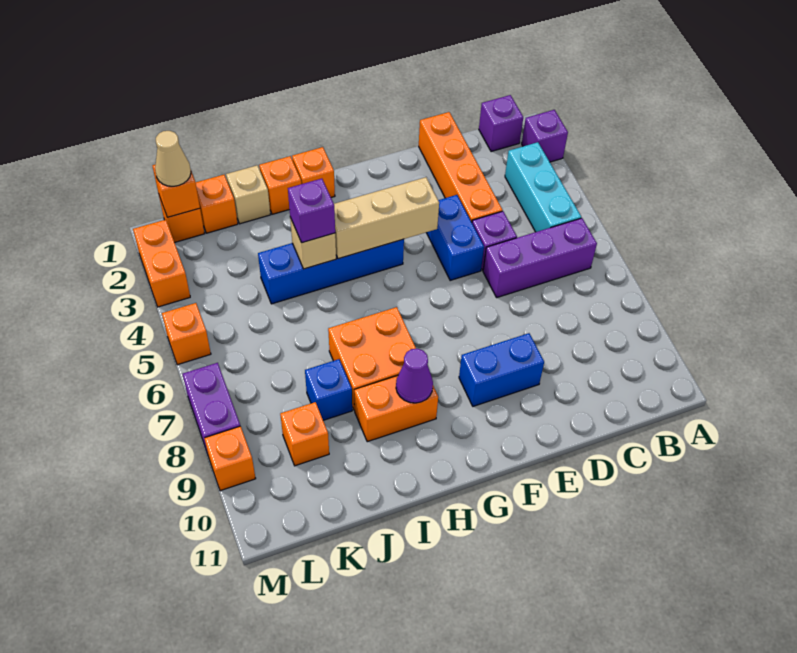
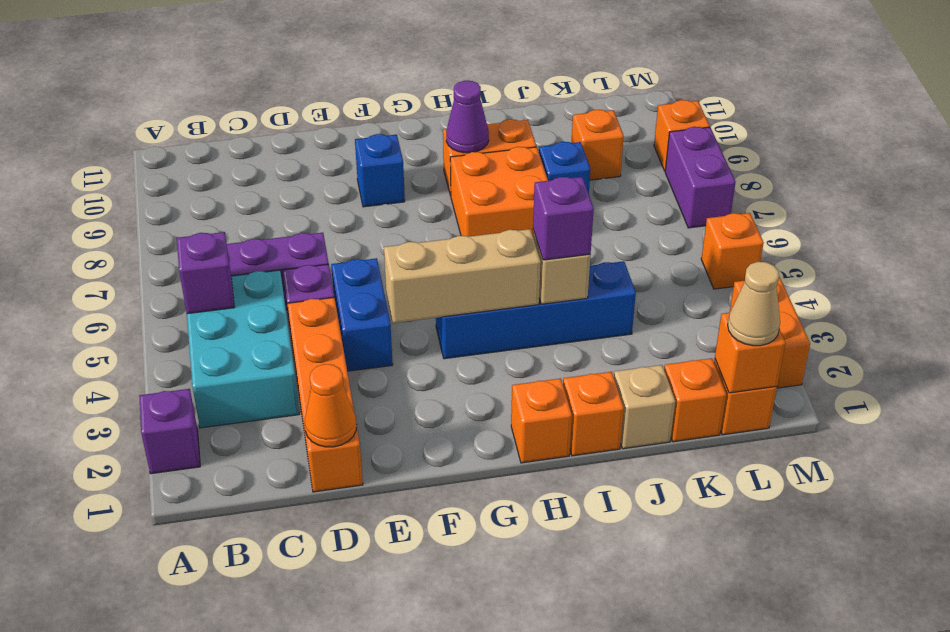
purple brick B1 level 1 -> purple brick B5 level 2
cyan brick B3:B5 level 1 -> cyan brick B3:C5 level 1
none -> orange cone D1 level 2
blue brick E9:F9 level 1 -> blue brick F9 level 1

